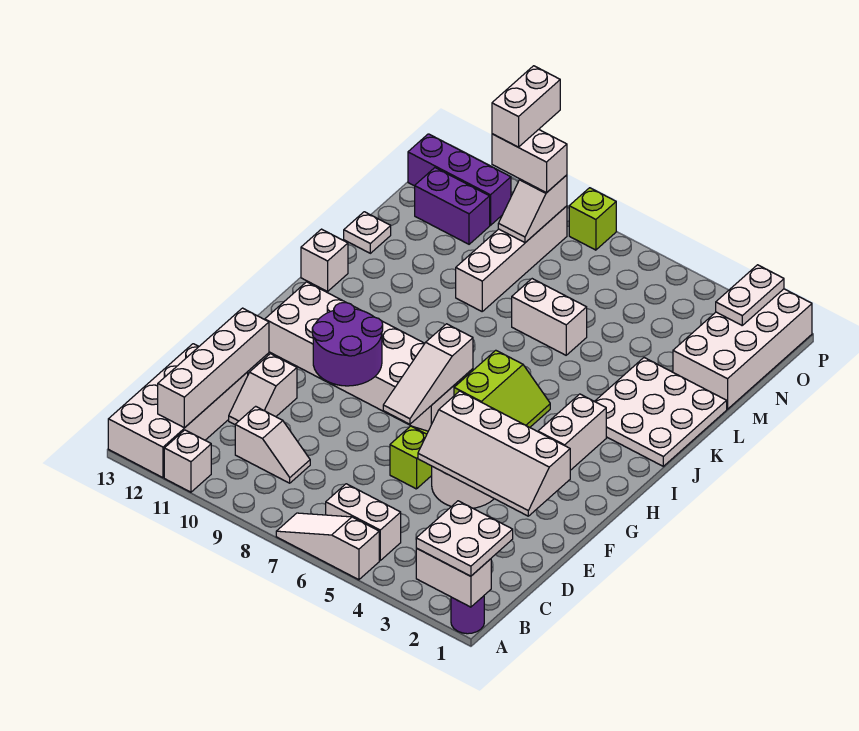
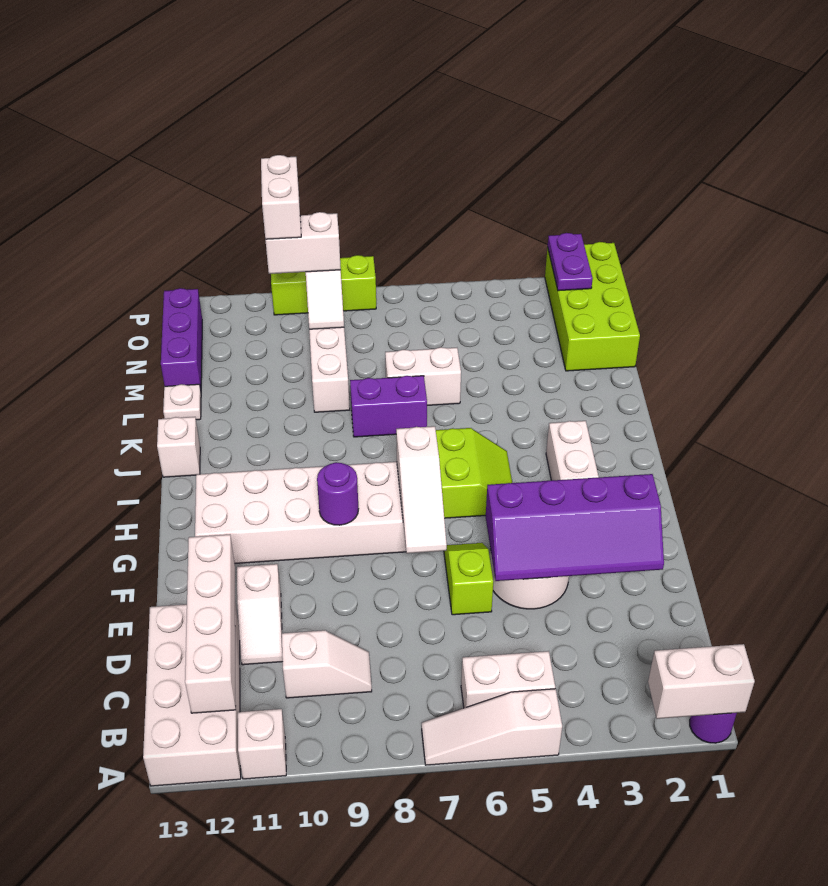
white plate A1:B2 level 3 -> none
white slope E2:F5 level 2 top F -> purple slope E2:F5 level 2 top F
purple round brick F9:G10 level 2 -> purple round brick G9 level 2
white plate J1:L3 level 1 -> none
white brick M1:P2 level 1 -> lime brick M1:P2 level 1
purple brick N11:N12 level 1 -> purple brick K7:K8 level 1
white plate O2:P2 level 2 -> purple plate O2:P2 level 2
purple brick O11:O13 level 1 -> purple brick M13:O13 level 1
lime brick P8 level 1 -> lime brick P8:P10 level 1

